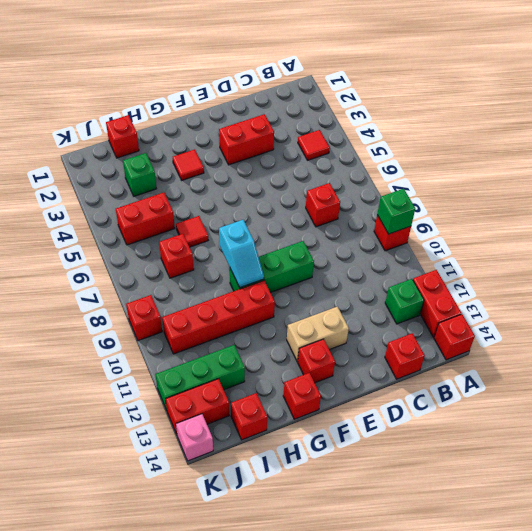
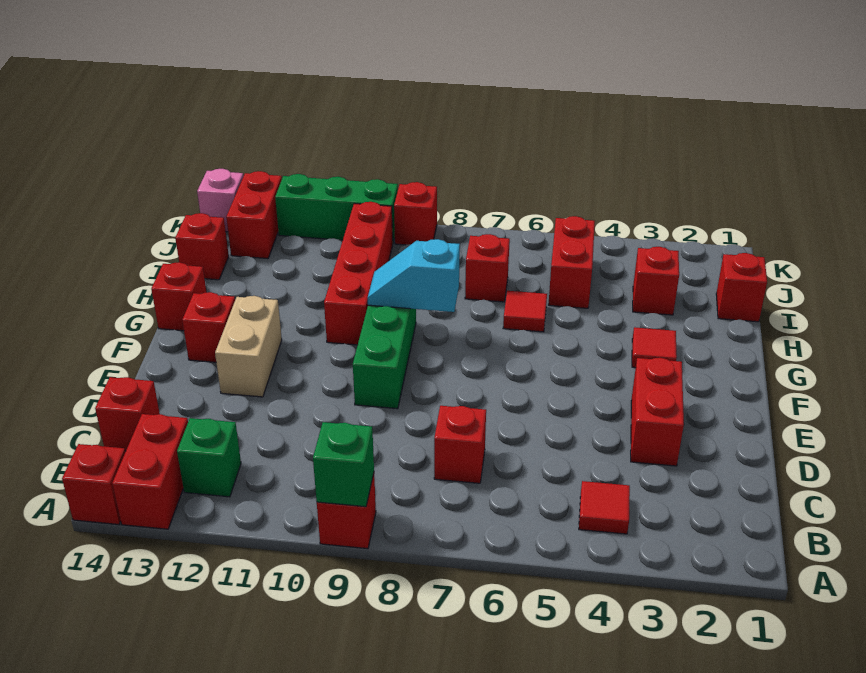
red brick A12:A13 level 1 -> red brick A13:B13 level 1
green brick I3 level 1 -> red brick I3 level 1
green brick I12:K12 level 1 -> green brick K10:K12 level 1

